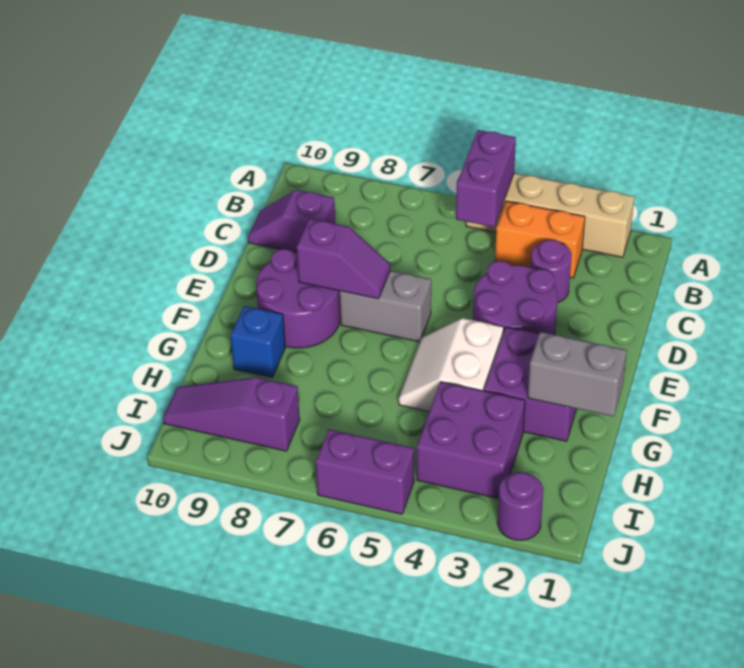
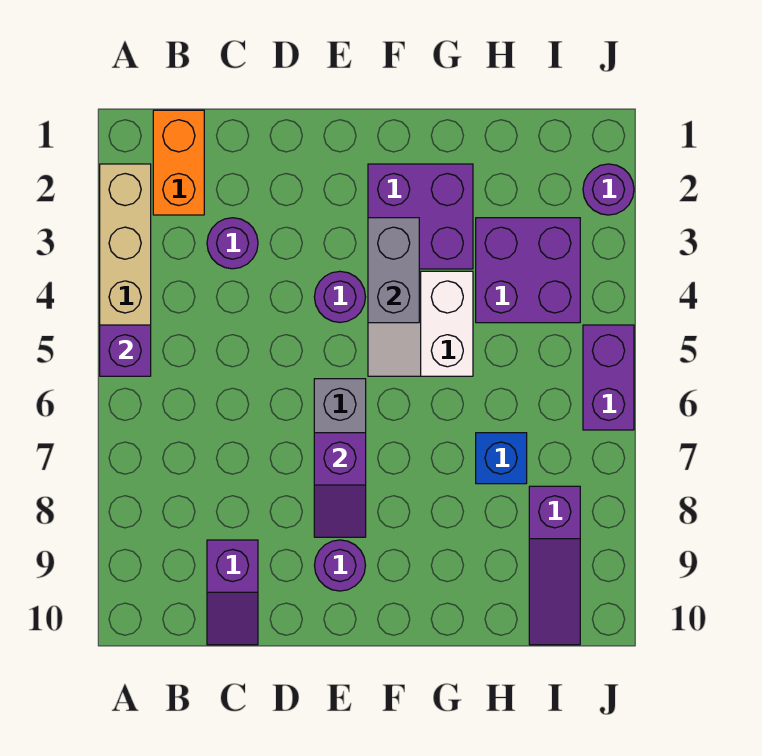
purple brick A5:B5 level 2 -> purple brick A5 level 2
orange brick B3:B4 level 1 -> orange brick B1:B2 level 1
purple round brick D3:E4 level 1 -> purple round brick E4 level 1
purple slope E7:E8 level 2 top 8 -> purple slope E7:E8 level 2 top 7
purple round brick E8:F9 level 1 -> purple round brick E9 level 1
white slope F4:G5 level 1 top 4 -> white slope F4:G5 level 1 top G
grey brick G1:G2 level 2 -> grey brick F3:F4 level 2
blue brick G9 level 1 -> blue brick H7 level 1

